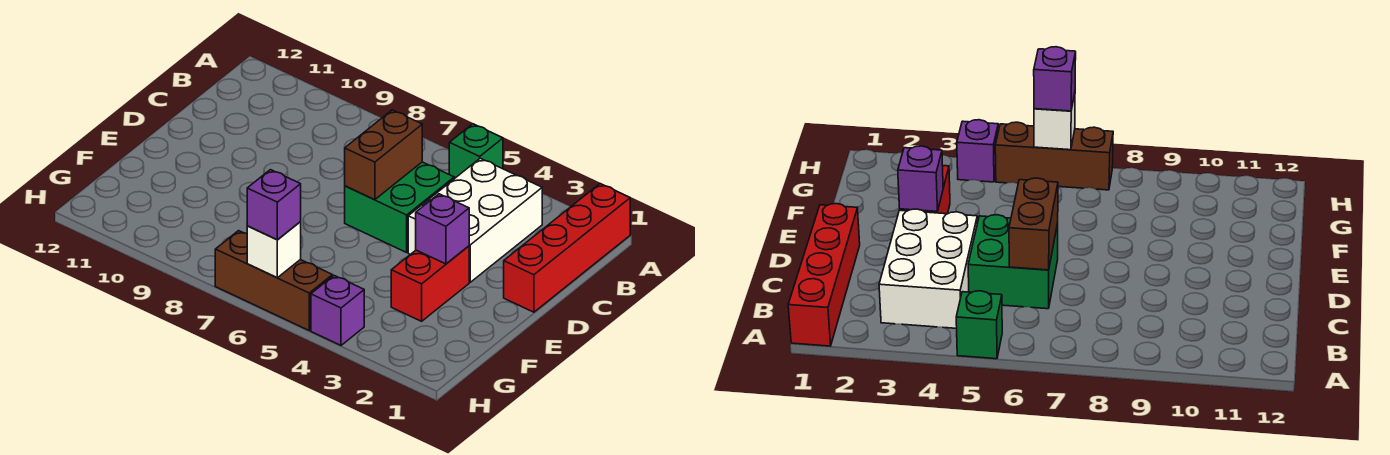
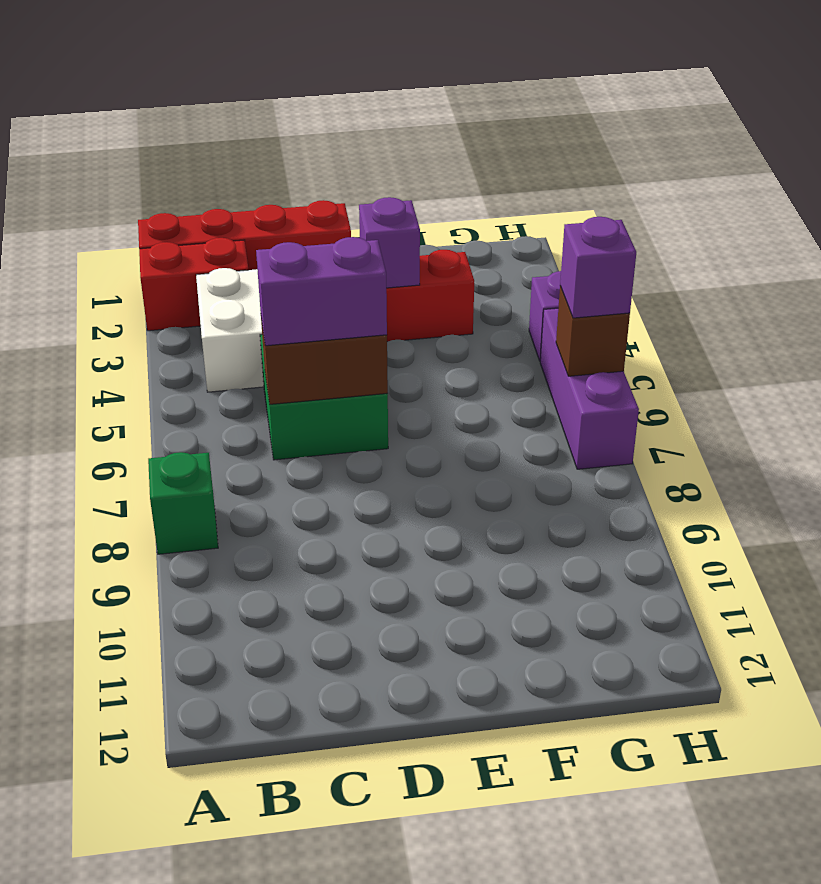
none -> red brick A2:B2 level 1
green brick A5 level 1 -> green brick A8 level 1
none -> purple brick C6:D6 level 3
brown brick H5:H7 level 1 -> purple brick H5:H7 level 1
white brick H6 level 2 -> brown brick H6 level 2

